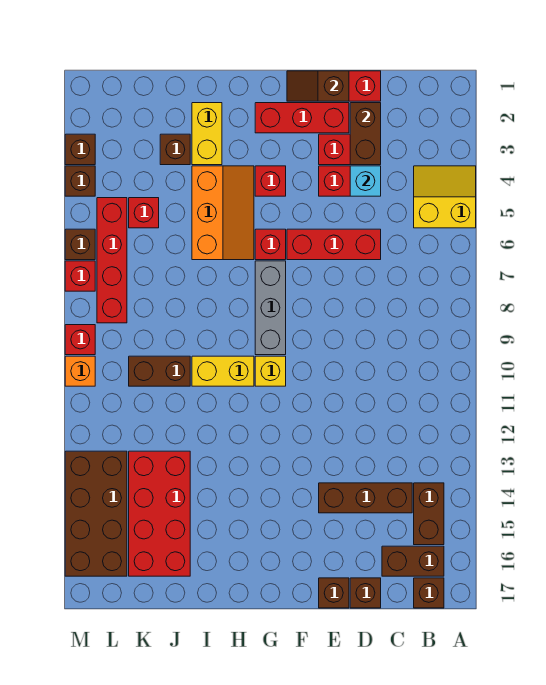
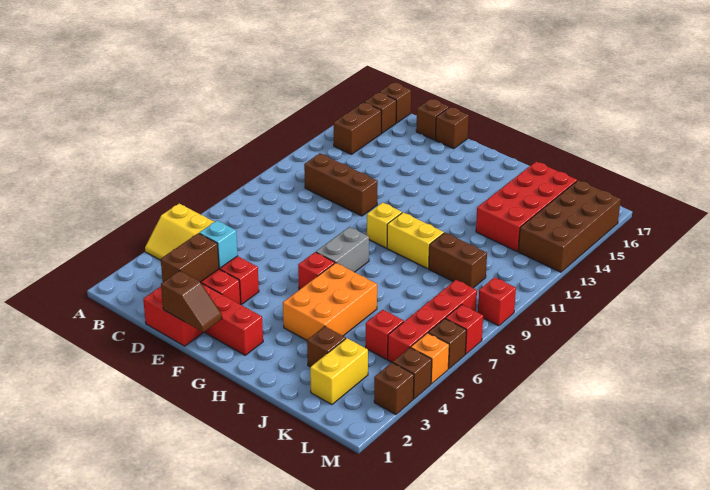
brown brick B16:C16 level 1 -> brown brick B16 level 1
brown brick C14:E14 level 1 -> brown brick C11:E11 level 1
red brick D6:F6 level 1 -> none
red brick G4 level 1 -> none
grey brick G7:G9 level 1 -> grey brick G7:G8 level 1
orange slope H4:I6 level 1 top I -> orange brick H4:I6 level 1
yellow brick I2:I3 level 1 -> yellow brick K2:K3 level 1
orange brick M10 level 1 -> orange brick M5 level 1

